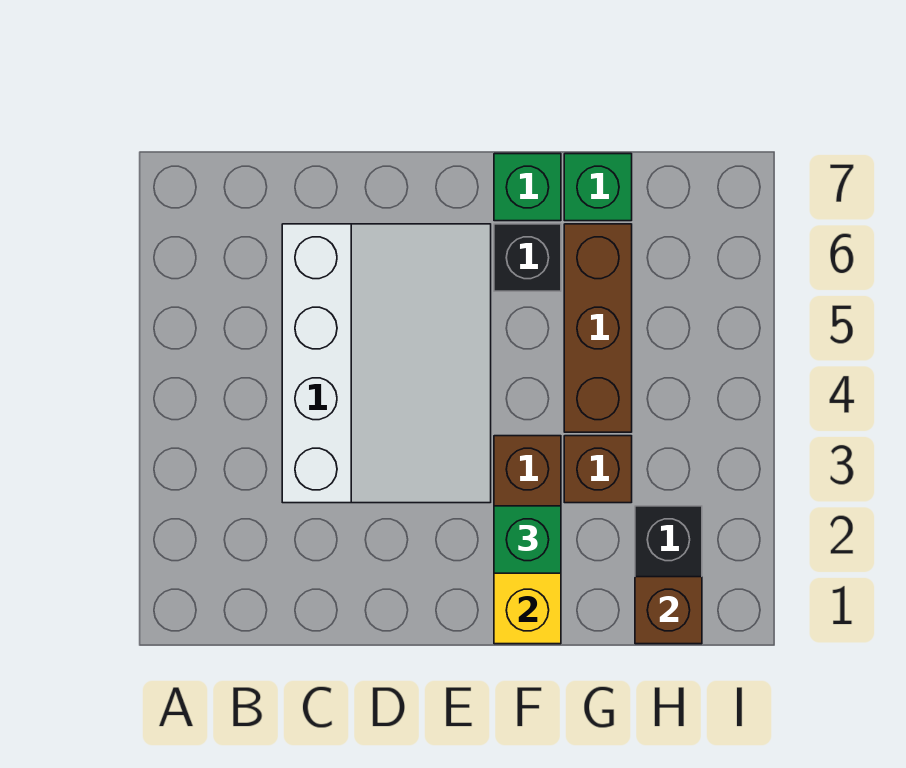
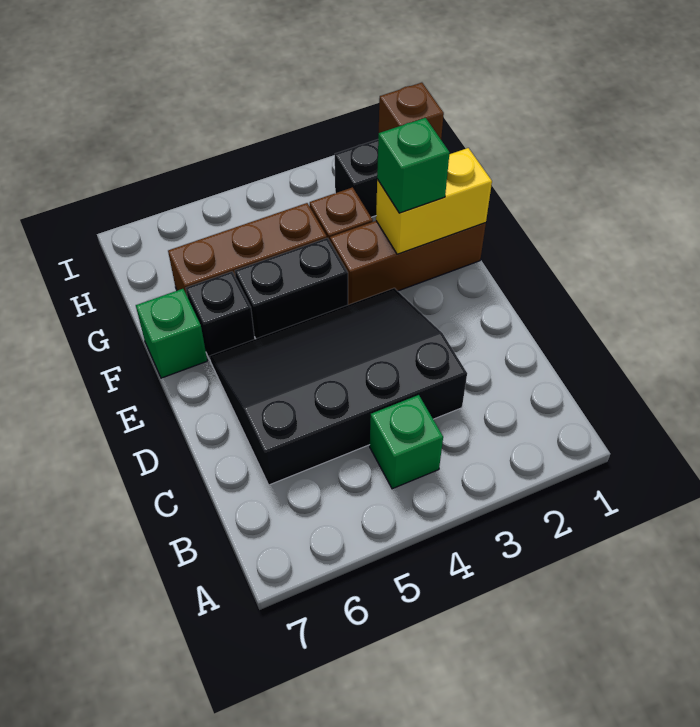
white slope C3:E6 level 1 top C -> black slope C3:E6 level 1 top C
none -> black brick F4:F5 level 1
green brick G7 level 1 -> green brick B4 level 1

